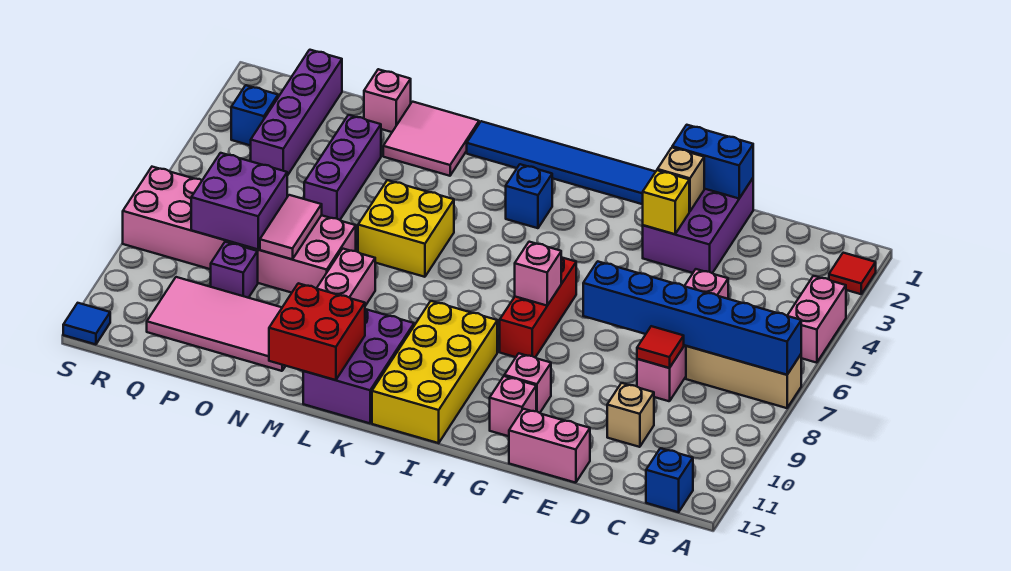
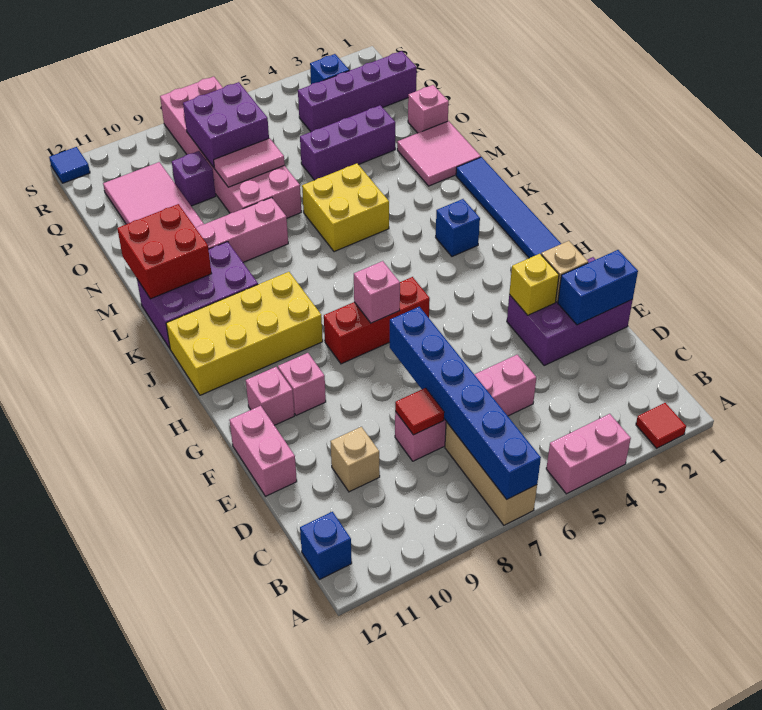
blue brick E1:F1 level 2 -> blue brick E1:E2 level 2

